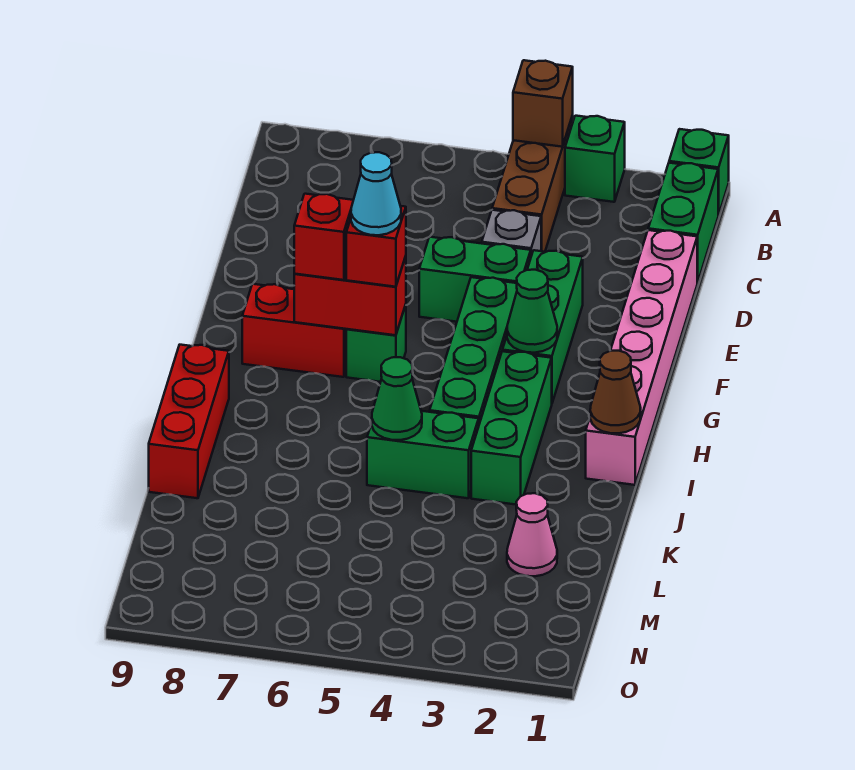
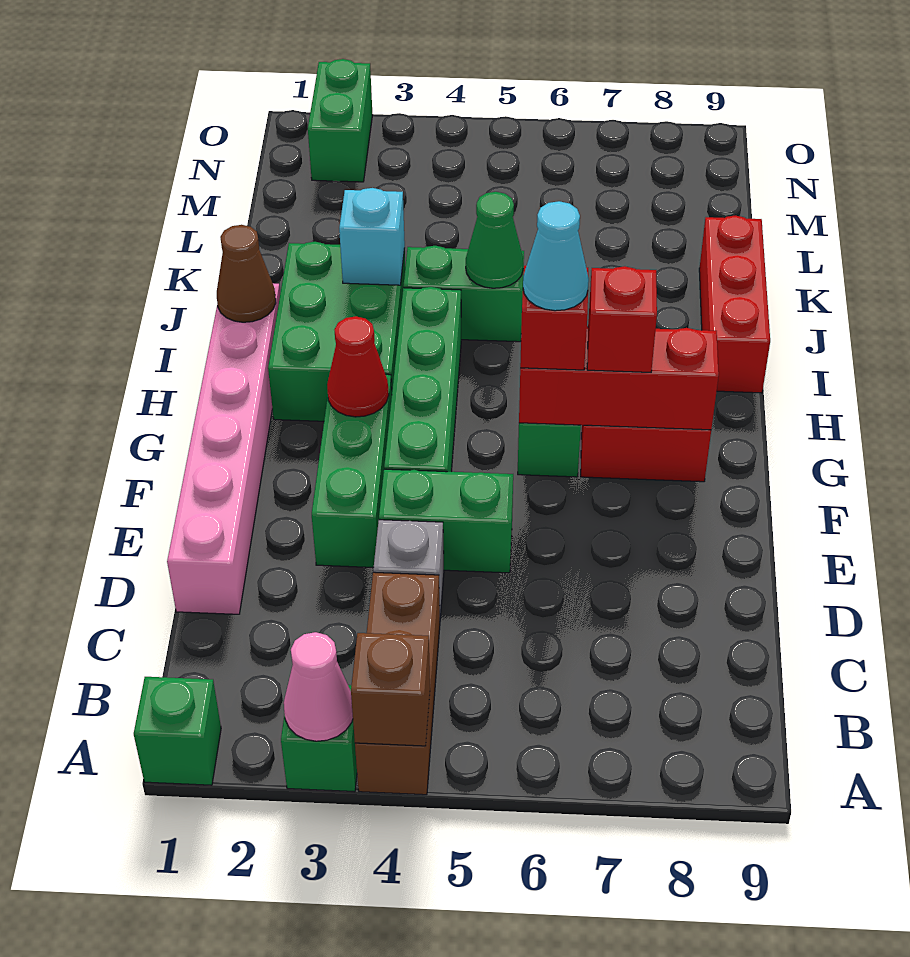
green brick B1:C1 level 1 -> green brick N2:O2 level 1
green cone G3 level 2 -> red cone G3 level 2
red brick G6:G7 level 2 -> red brick G6:G8 level 2
green brick H3:J3 level 1 -> green brick H2:J3 level 1
none -> cyan brick J3 level 2
pink cone L2 level 1 -> pink cone A3 level 2

